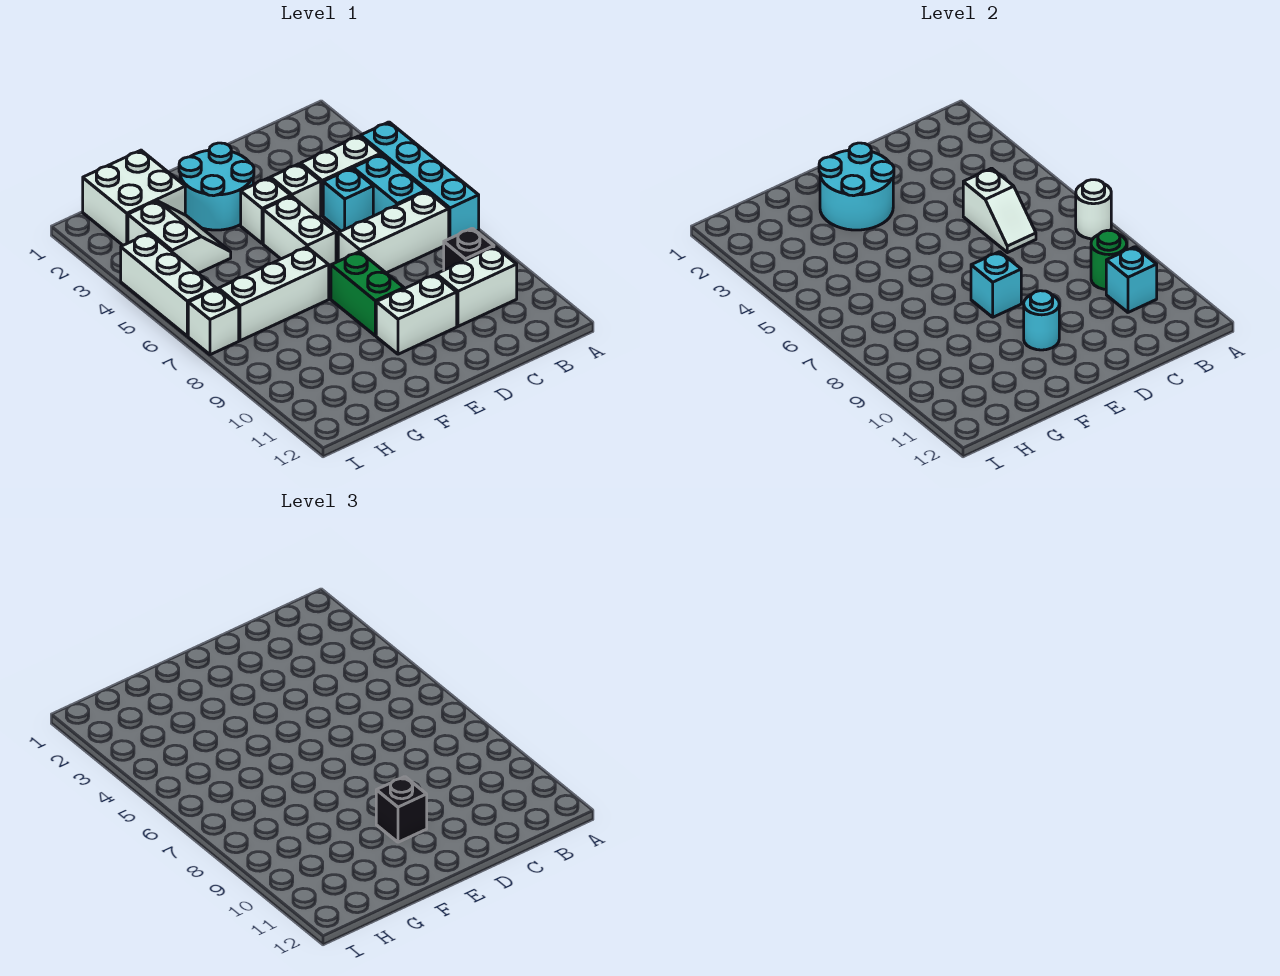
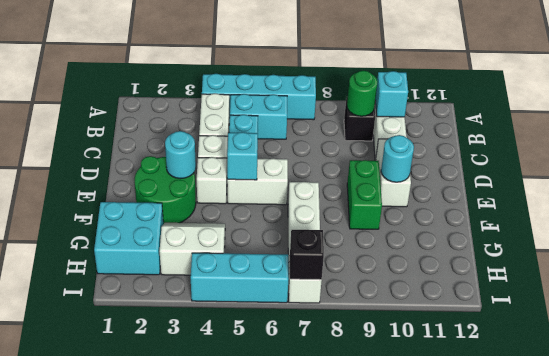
white round brick A7 level 2 -> none
white brick B7:D7 level 1 -> none
white slope C5:C6 level 2 top 5 -> none
cyan round brick E2:F3 level 1 -> green round brick E2:F3 level 1
cyan round brick E2:F3 level 2 -> cyan round brick E3 level 2
green brick E8:E9 level 1 -> green brick E9:F9 level 1
cyan brick E8 level 2 -> cyan brick E5 level 2
black brick E10 level 3 -> black brick I7 level 2
white brick G1:H2 level 1 -> cyan brick G1:H2 level 1
white brick I4:I6 level 1 -> cyan brick I4:I6 level 1

